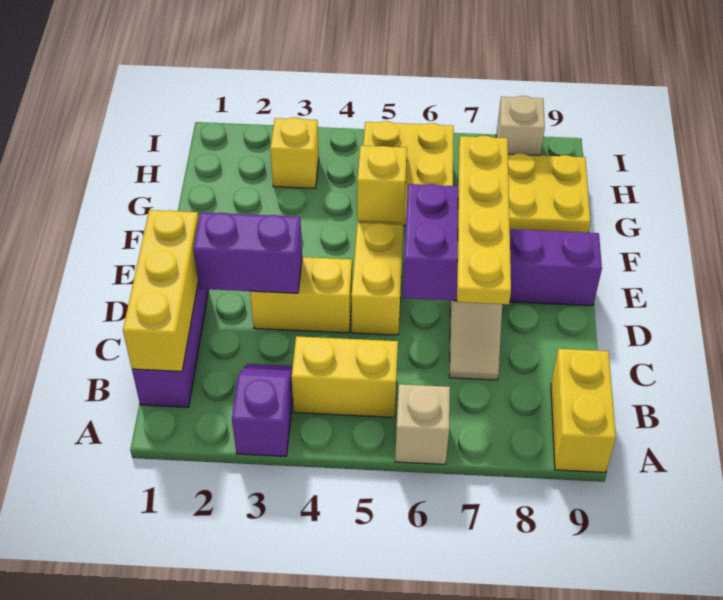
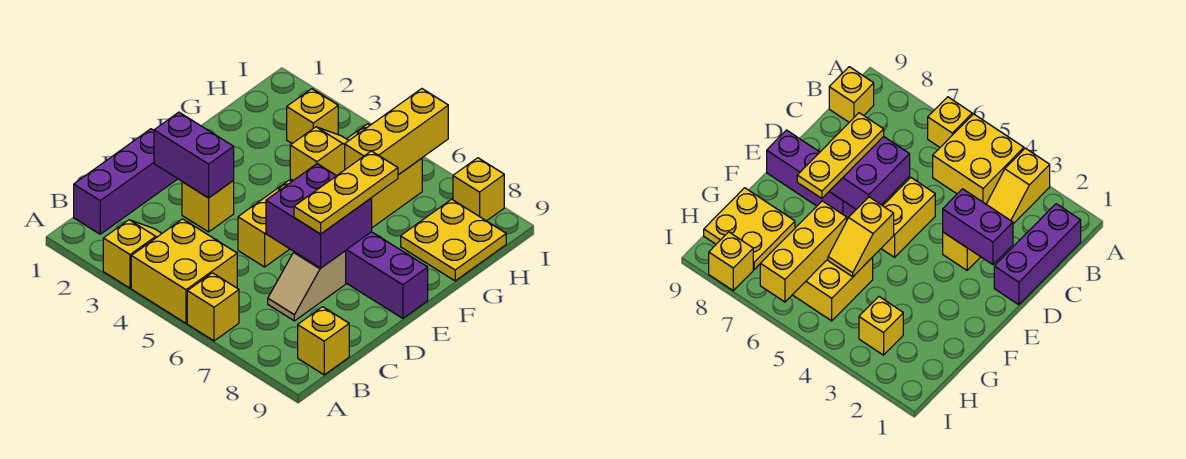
purple slope A3:B3 level 1 top A -> yellow slope A3:B3 level 1 top A
tan brick A6 level 1 -> yellow brick A6 level 1
yellow brick A9:B9 level 1 -> yellow brick B9 level 1
yellow brick B1:D1 level 2 -> yellow brick G6:I6 level 2
yellow brick B4:B5 level 1 -> yellow brick A4:B5 level 1
yellow plate C7:F7 level 3 -> yellow plate D7:F7 level 3
yellow brick D3:D4 level 1 -> yellow brick D3 level 1
tan brick I8 level 1 -> yellow brick I8 level 1

